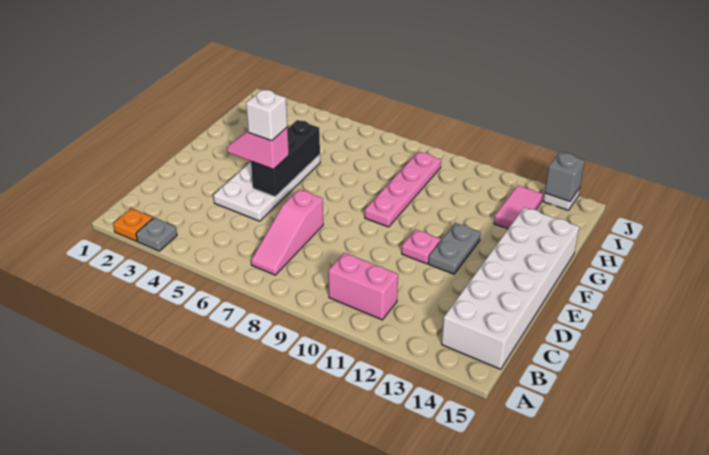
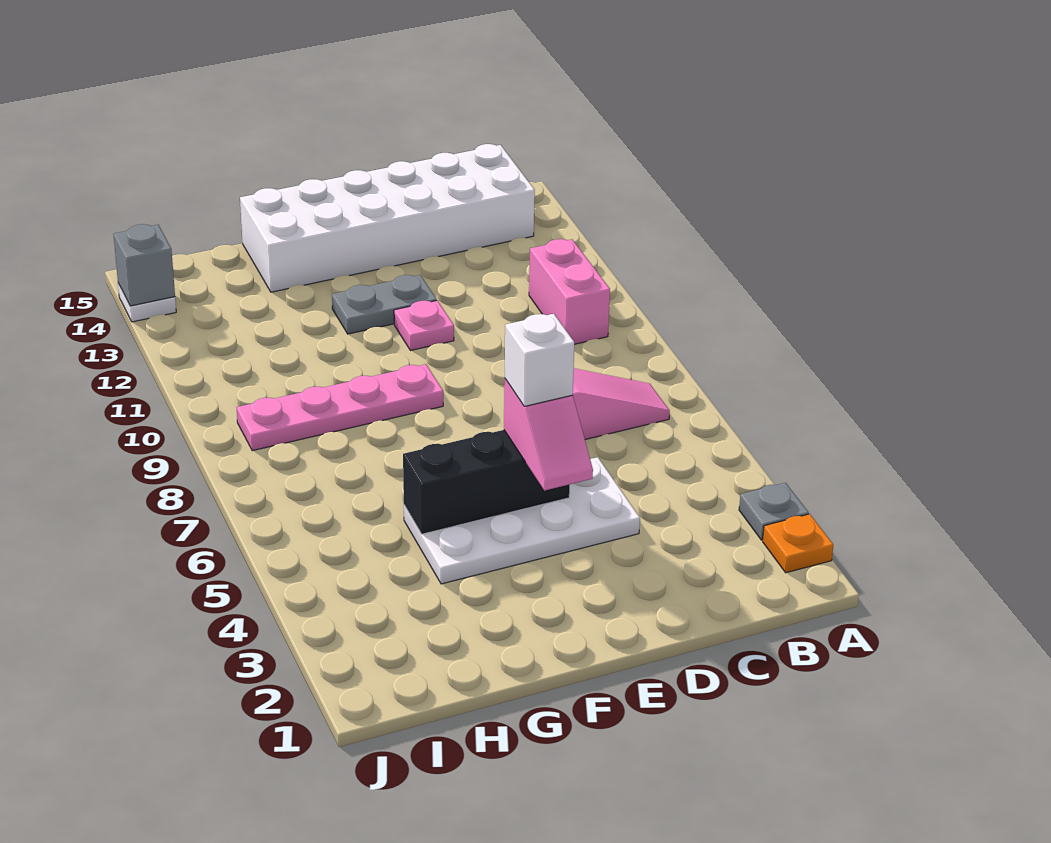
pink tile H13:I13 level 1 -> none

